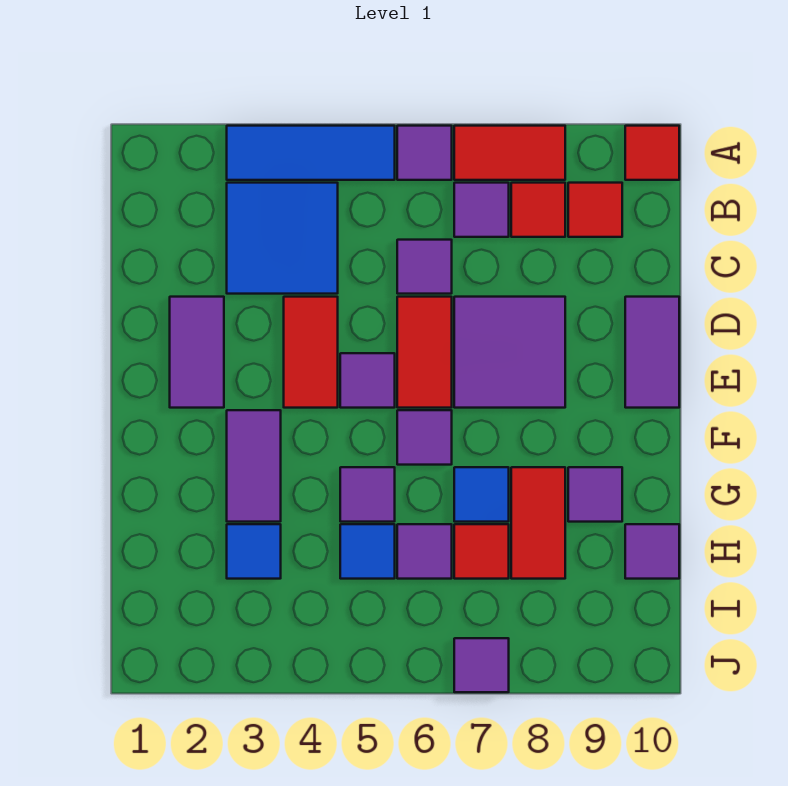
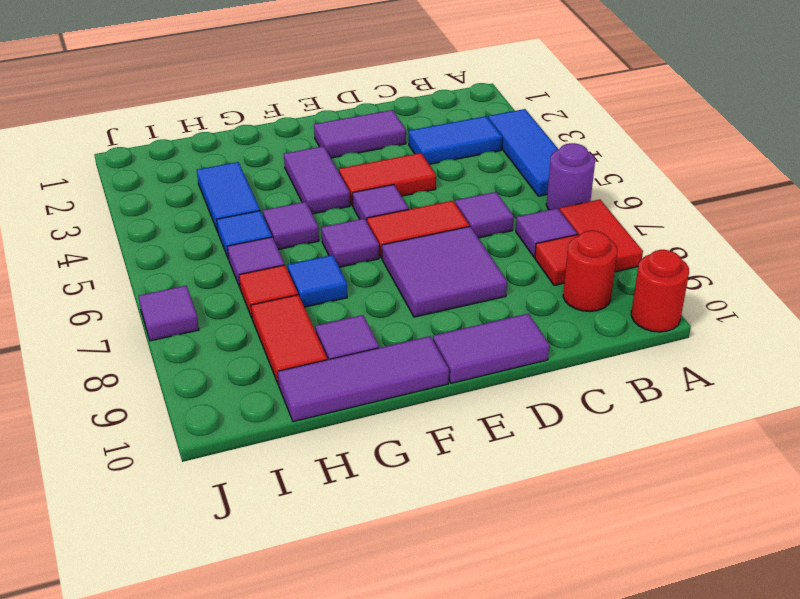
purple tile A6 level 1 -> purple round brick A6 level 1
red tile A10 level 1 -> red round brick A10 level 1
blue tile B3:C4 level 1 -> blue tile B3:C3 level 1
red tile B9 level 1 -> red round brick B9 level 1
purple tile F3:G3 level 1 -> purple tile F3:F4 level 1
red tile G8:H8 level 1 -> red tile H8:H9 level 1
blue tile H3 level 1 -> blue tile H3:H4 level 1
purple tile H10 level 1 -> purple tile F10:H10 level 1

